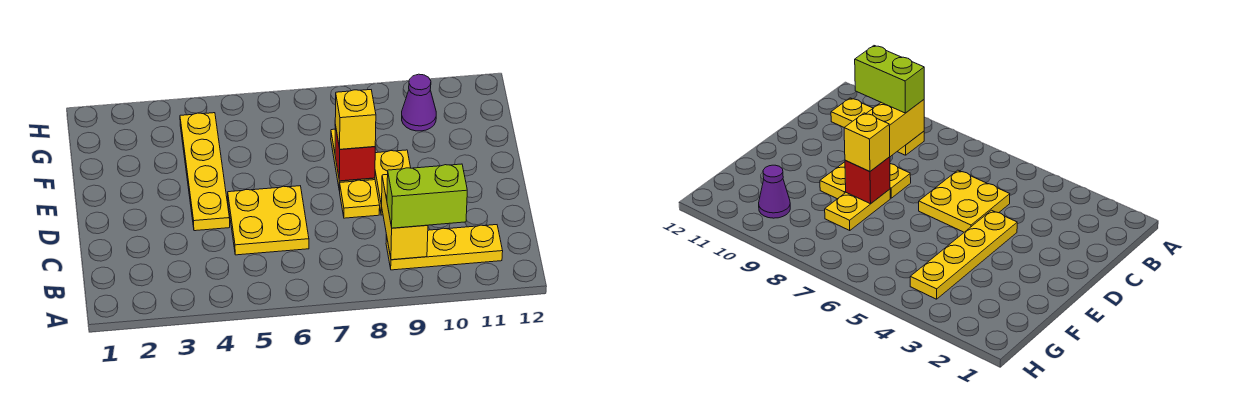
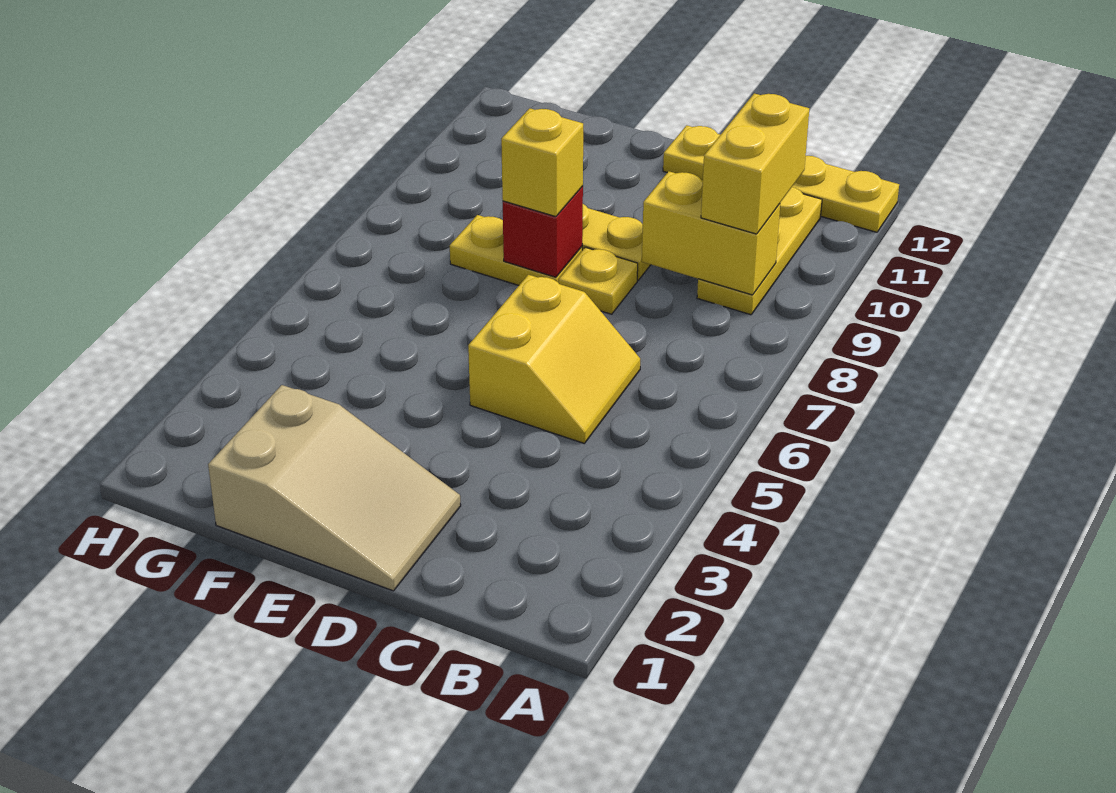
lime brick B9:B10 level 3 -> yellow brick B9:B10 level 3
yellow plate C5:D6 level 1 -> yellow slope C5:D6 level 1 top D
none -> tan slope D1:F2 level 1 top F
yellow plate D4:G4 level 1 -> yellow plate A12:D12 level 1
purple cone G10 level 1 -> none

